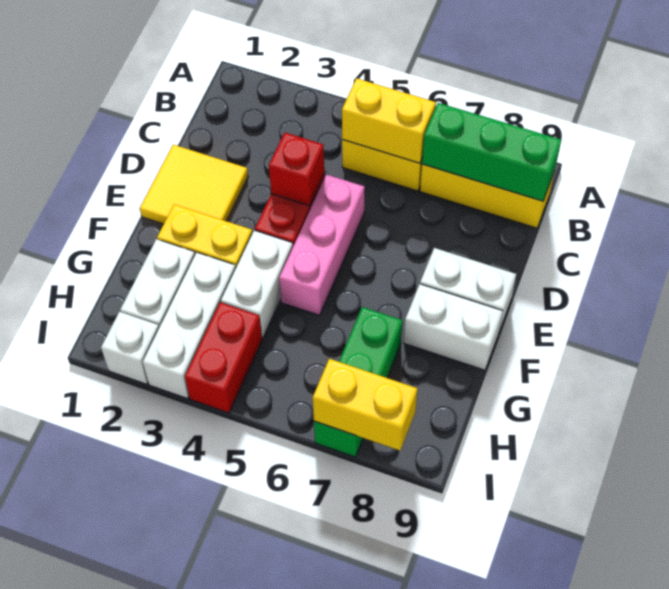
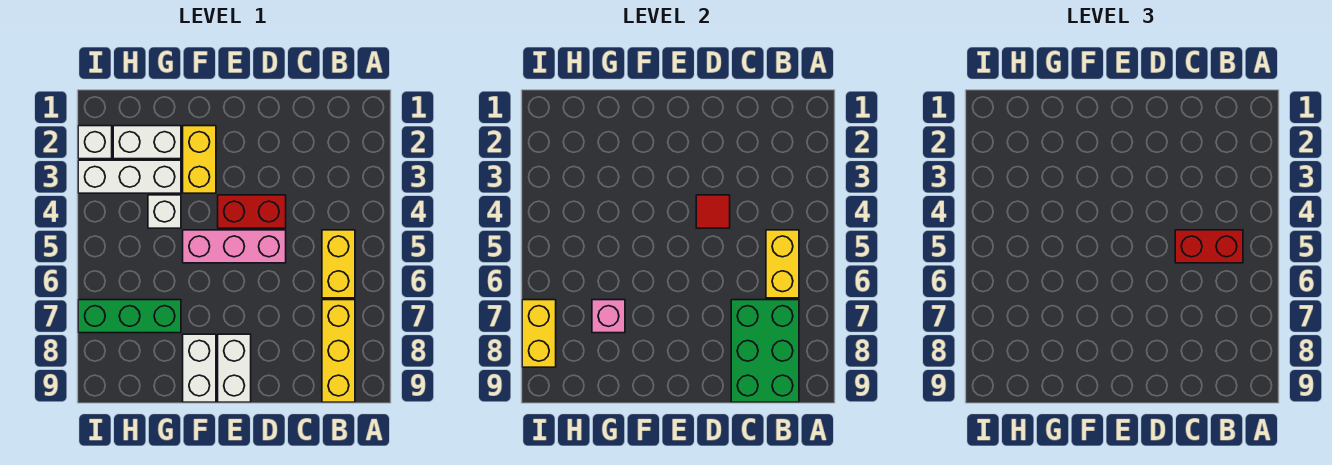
green brick B7:B9 level 2 -> green brick B7:C9 level 2
yellow tile D1:E2 level 1 -> none
red brick D4 level 2 -> red tile D4 level 2
white brick F4:G4 level 1 -> white brick G4 level 1
none -> pink brick G7 level 2
red brick H4:I4 level 1 -> red brick B5:C5 level 3

